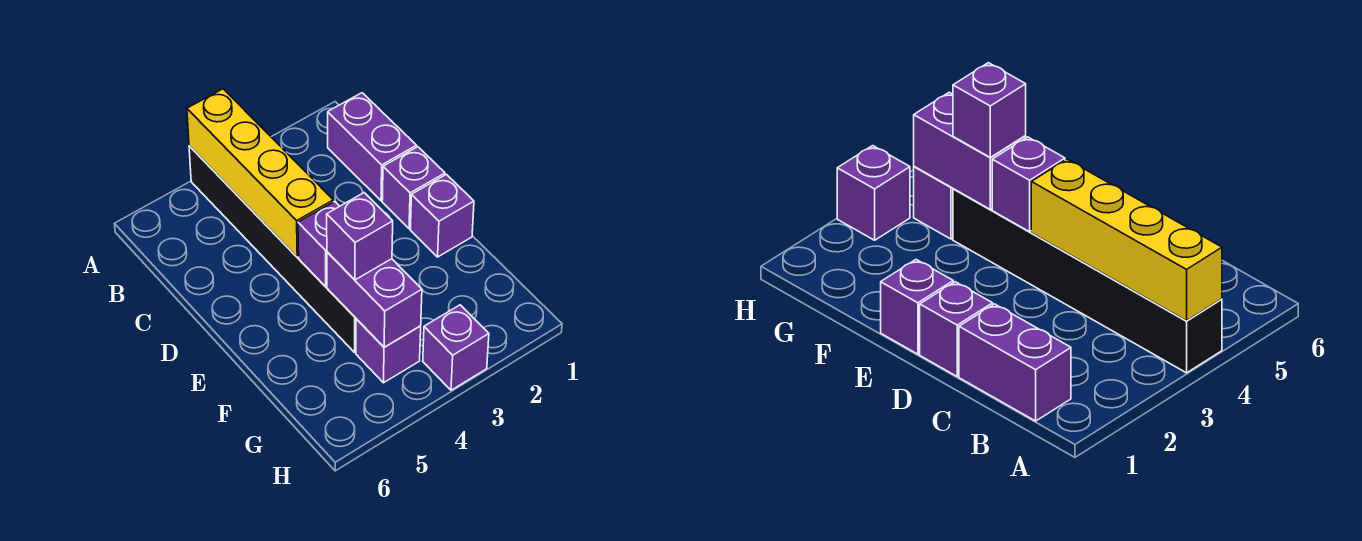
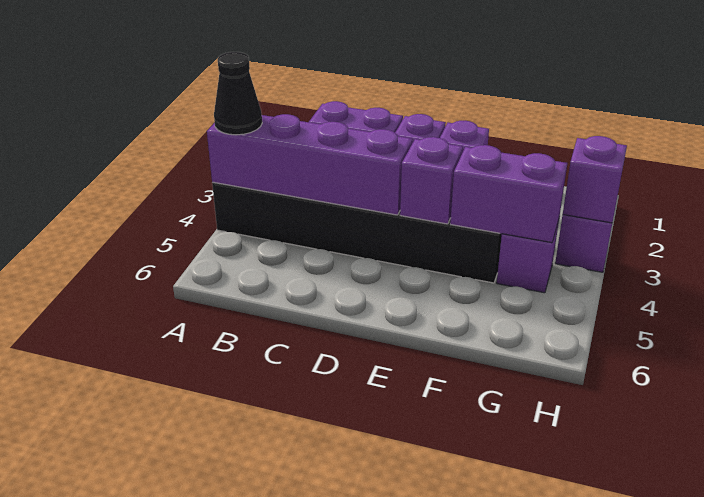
yellow brick A4:D4 level 2 -> purple brick A4:D4 level 2
none -> black cone A4 level 3
purple brick F4 level 3 -> purple brick H3 level 2

